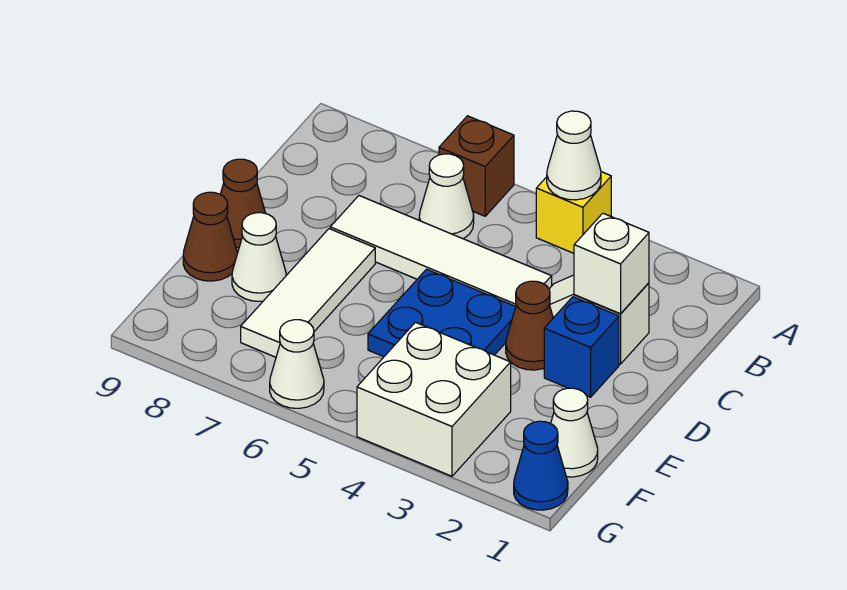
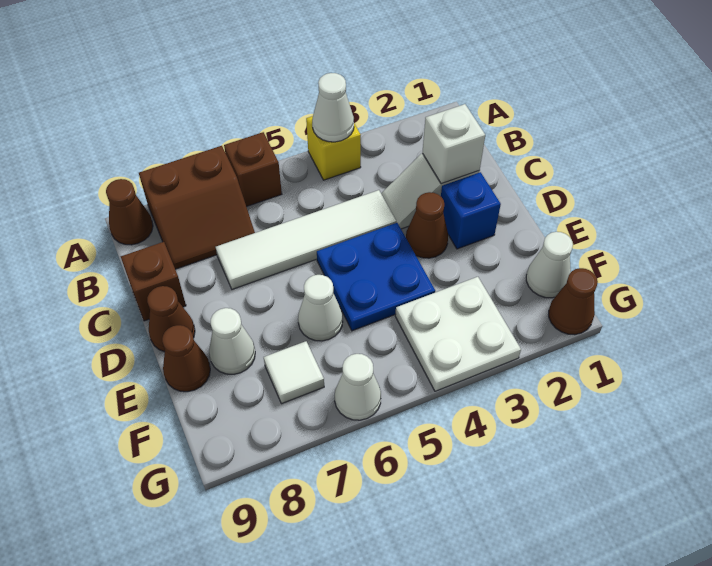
none -> brown slope A7:B8 level 1 top A
none -> brown cone A9 level 1
white cone B6 level 1 -> white cone E6 level 1
none -> brown brick C9 level 1
white tile D7:F7 level 1 -> white tile F7 level 1
white brick F3:G4 level 1 -> white plate F3:G4 level 1
blue cone G1 level 1 -> brown cone G1 level 1

